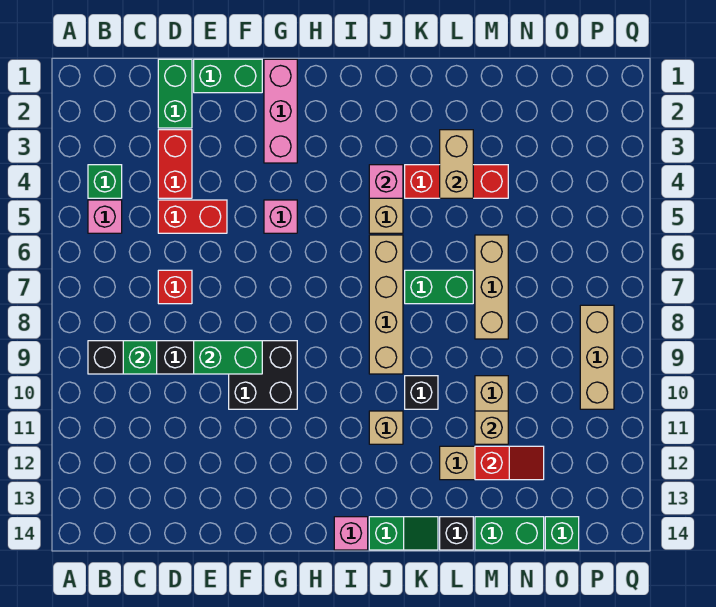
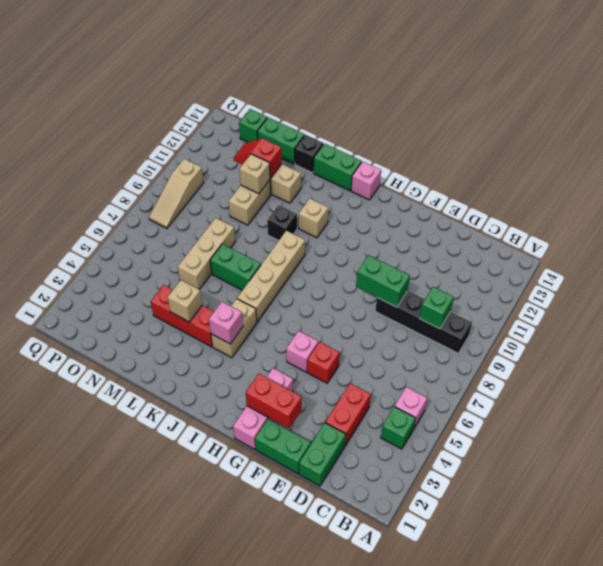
red brick D5:E5 level 1 -> red brick F2:G2 level 2
red brick D7 level 1 -> red brick F5 level 1
black brick F9:G10 level 1 -> none
green slope J14:K14 level 1 top J -> green brick J14:K14 level 1
tan brick L3:L4 level 2 -> tan brick L4 level 2
tan brick P8:P10 level 1 -> tan slope P8:P10 level 1 top 10

